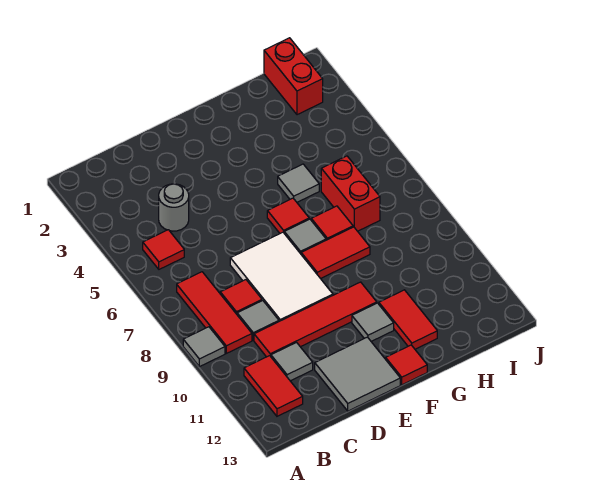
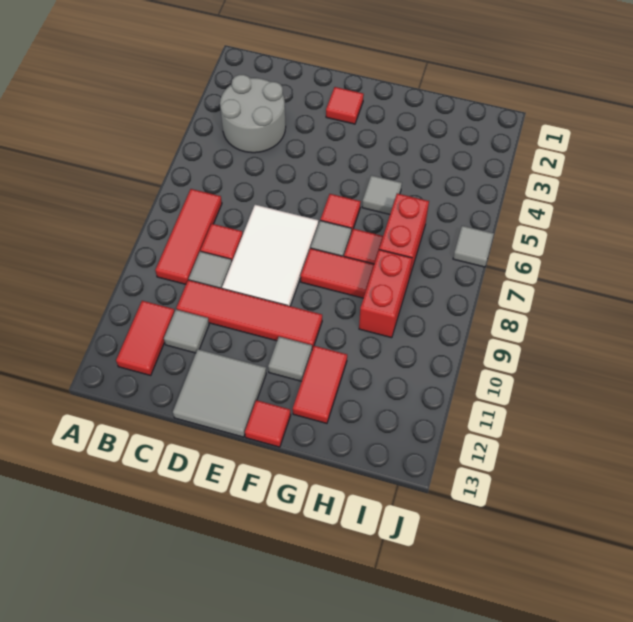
grey tile A9 level 1 -> grey tile J6 level 1
red tile B5 level 1 -> red tile E2 level 1
grey round brick C4 level 1 -> grey round brick B3:C4 level 1
red brick I1:I2 level 1 -> red brick H8:H9 level 1

